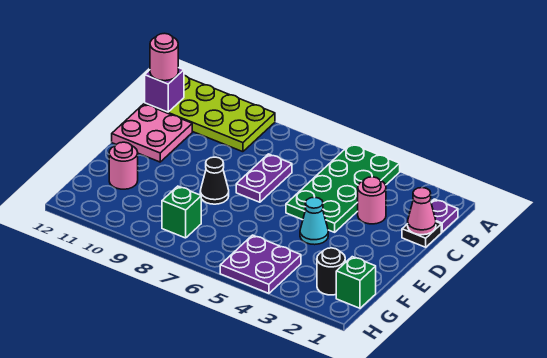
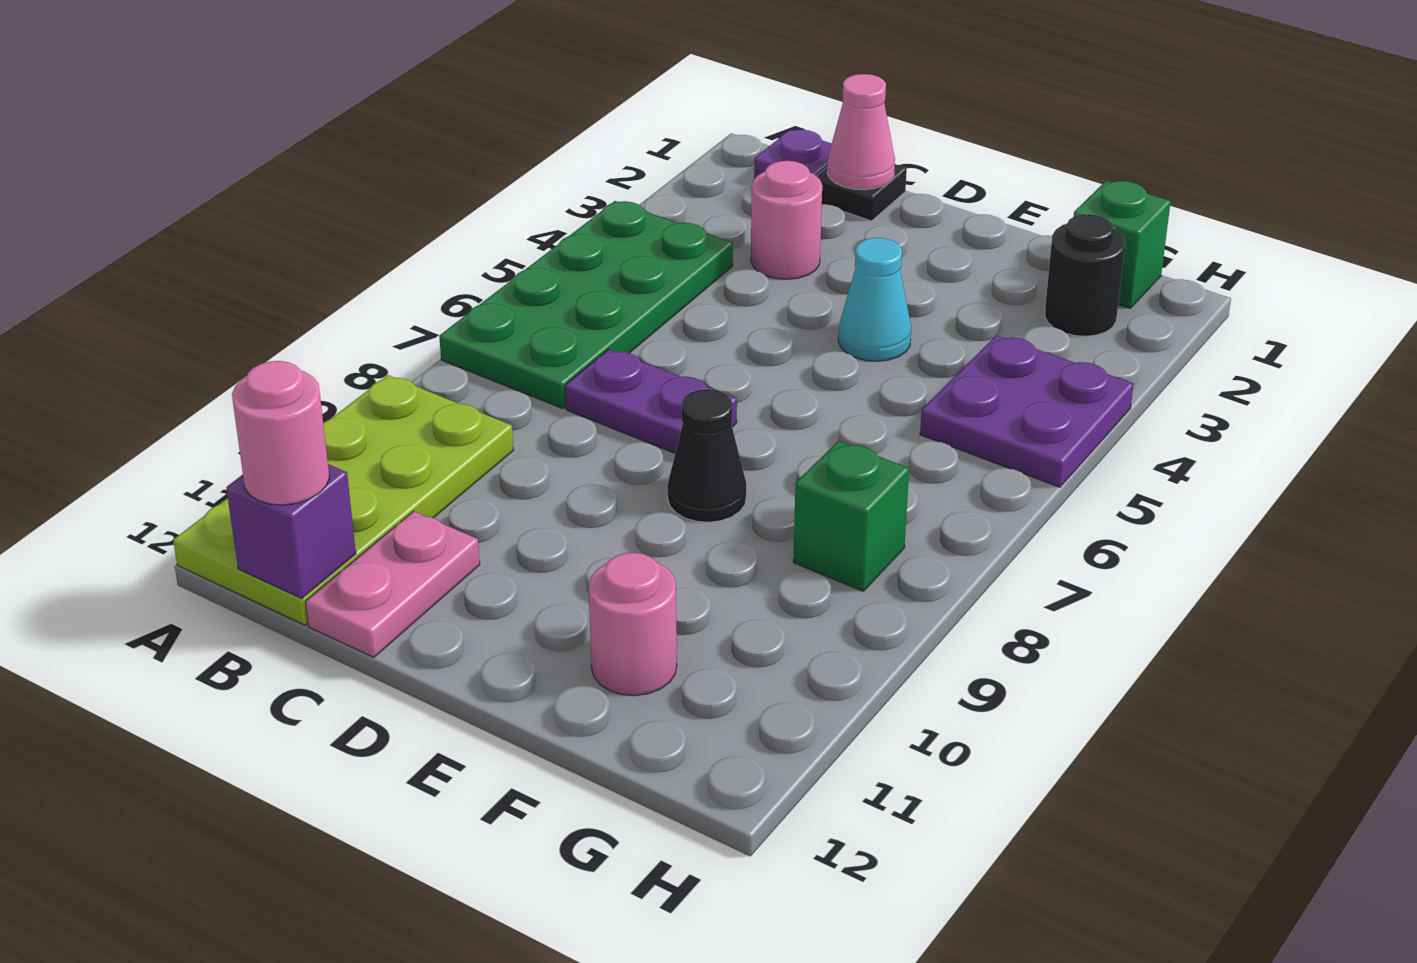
green plate A4:D5 level 1 -> green plate A4:B7 level 1
pink plate C11:D12 level 1 -> pink plate C11:C12 level 1

